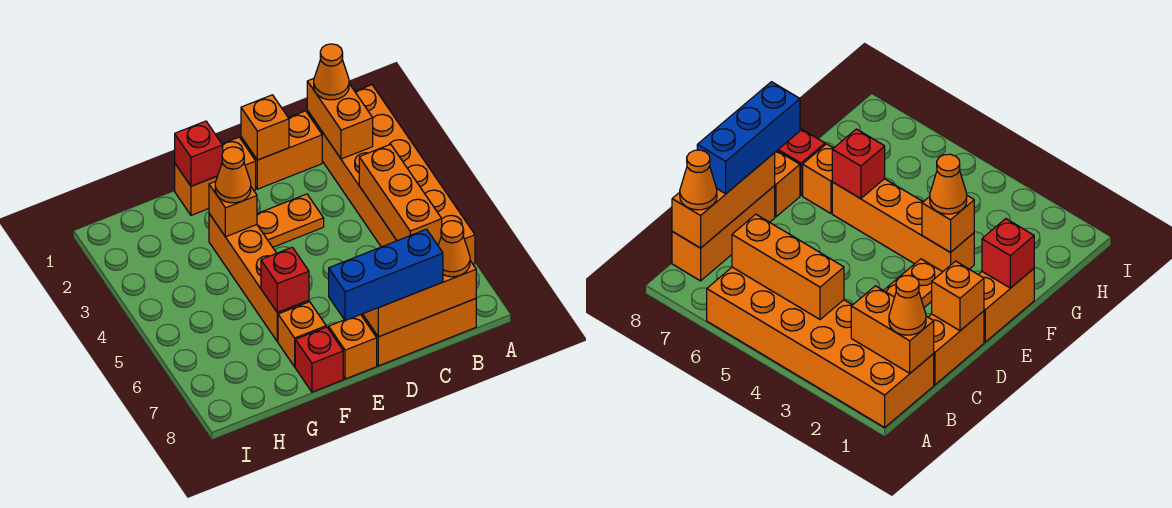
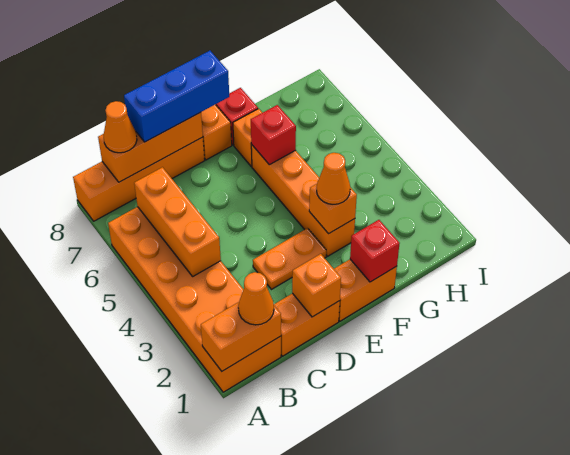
orange brick B1:B2 level 2 -> orange brick A1:B1 level 2
orange brick B8:D8 level 1 -> orange brick A8:D8 level 1

